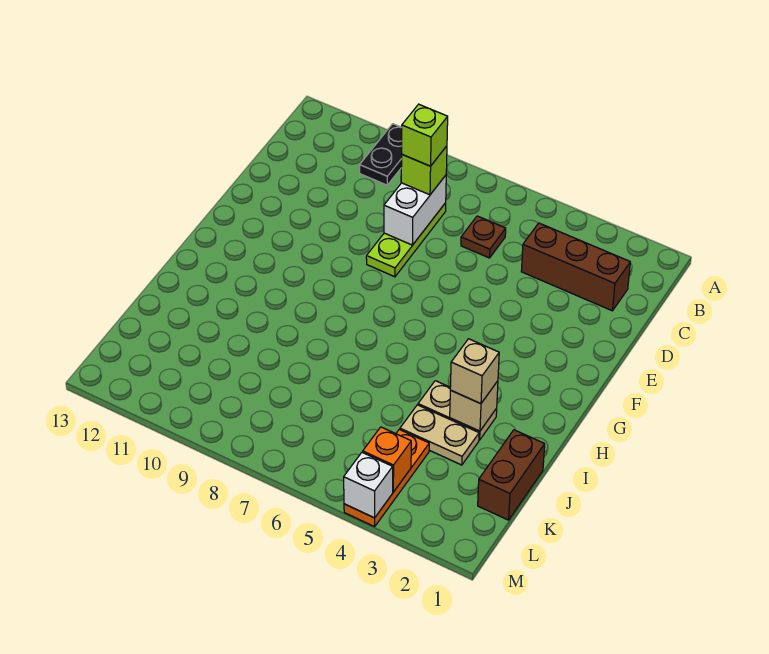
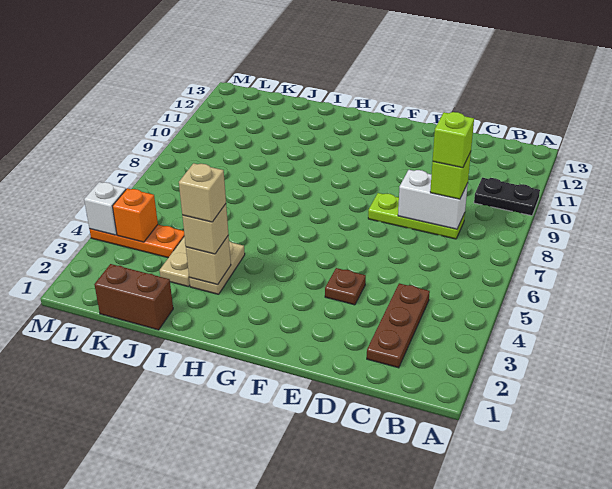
brown brick C2:C4 level 1 -> brown plate C2:C4 level 1
brown plate C6 level 1 -> brown plate E4 level 1
none -> tan brick I3 level 4

